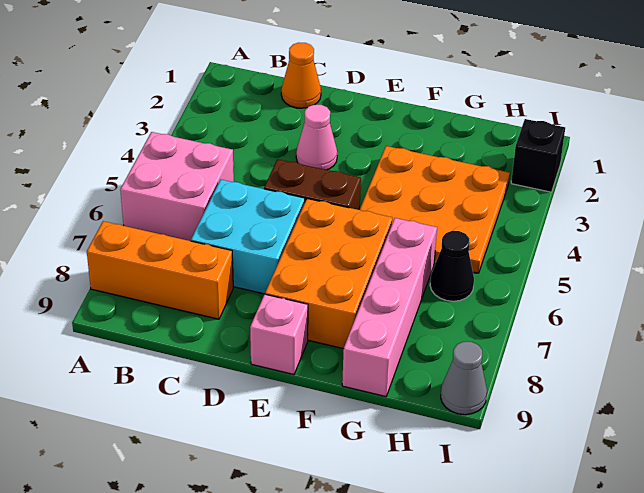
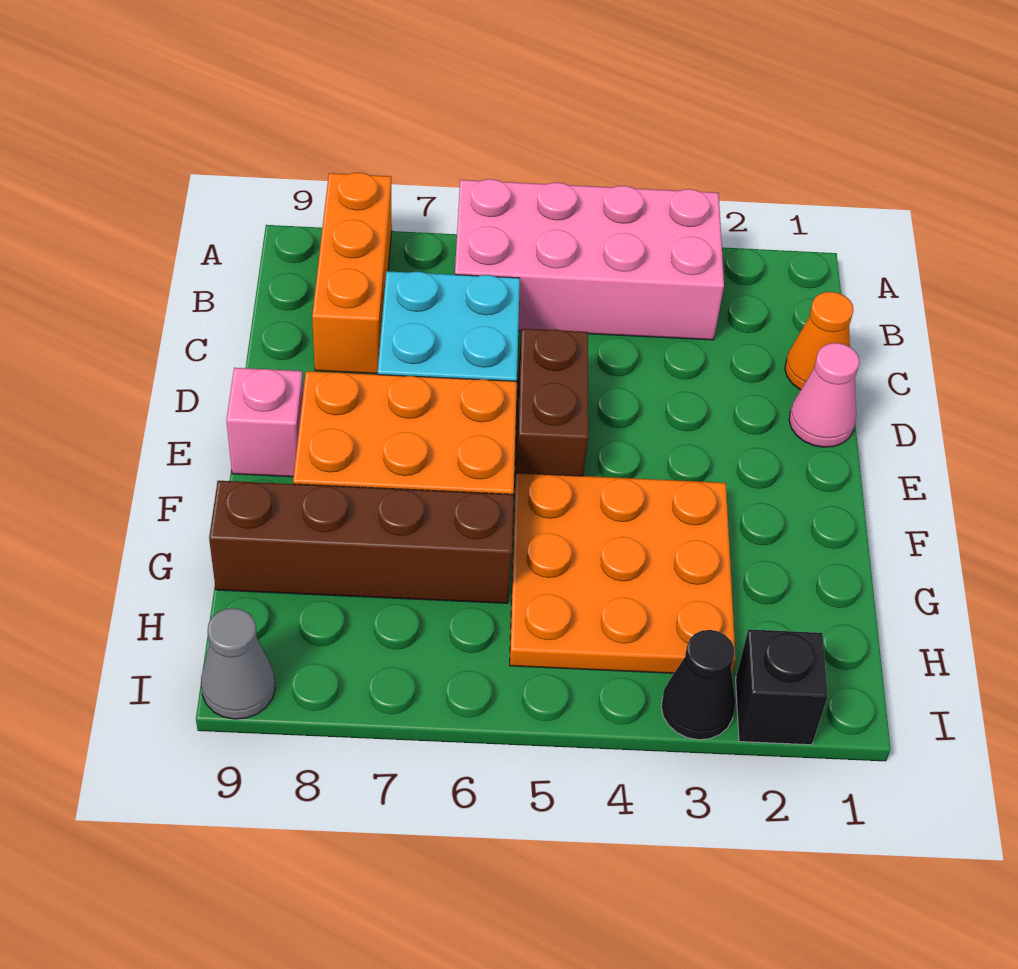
pink brick A5:B6 level 1 -> pink brick A3:B6 level 1
pink cone D3 level 1 -> pink cone D1 level 1
pink brick G6:G9 level 1 -> brown brick G6:G9 level 1
black cone H6 level 1 -> black cone I3 level 1

